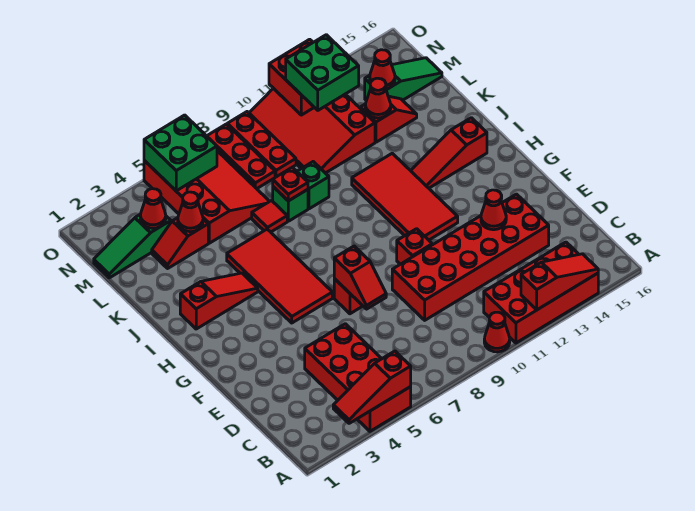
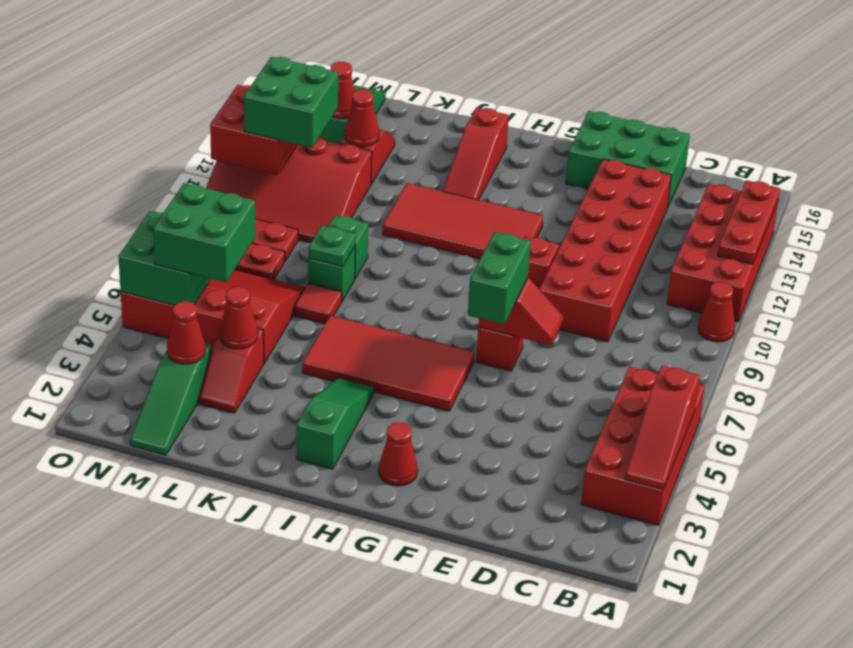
red brick A4:D5 level 1 -> red brick A3:B6 level 1
red slope A12:A14 level 2 top 12 -> red plate A12:A14 level 2
none -> green brick D15:F16 level 1
red cone E13 level 2 -> red cone G2 level 1
none -> green brick F6:F7 level 3
red slope I2:I4 level 1 top 2 -> green slope I2:I4 level 1 top 2
red plate K8 level 2 -> green plate K8 level 2
none -> green brick M5:N6 level 3

